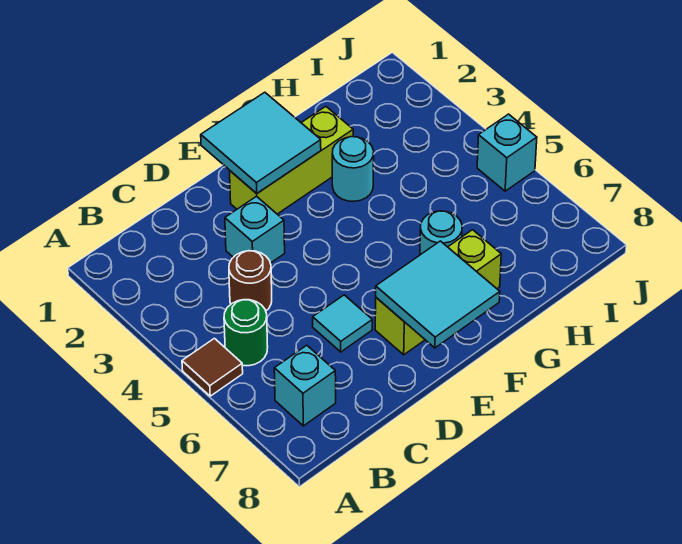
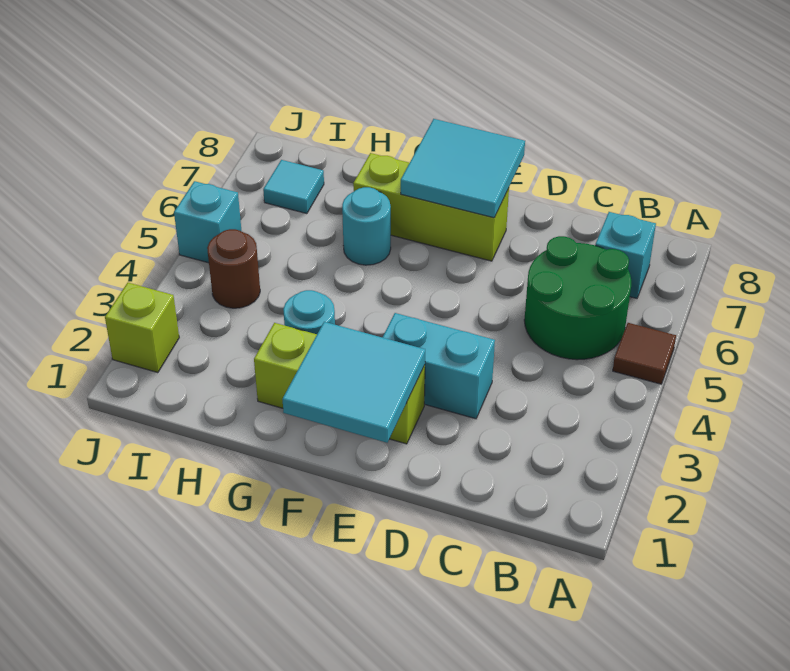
green round brick B5 level 1 -> green round brick B5:C6 level 1
brown round brick C4 level 1 -> brown round brick I4 level 1
cyan brick D3 level 1 -> cyan brick D3:E3 level 1
cyan tile D6 level 1 -> cyan tile I7 level 1
none -> lime brick J2 level 1

